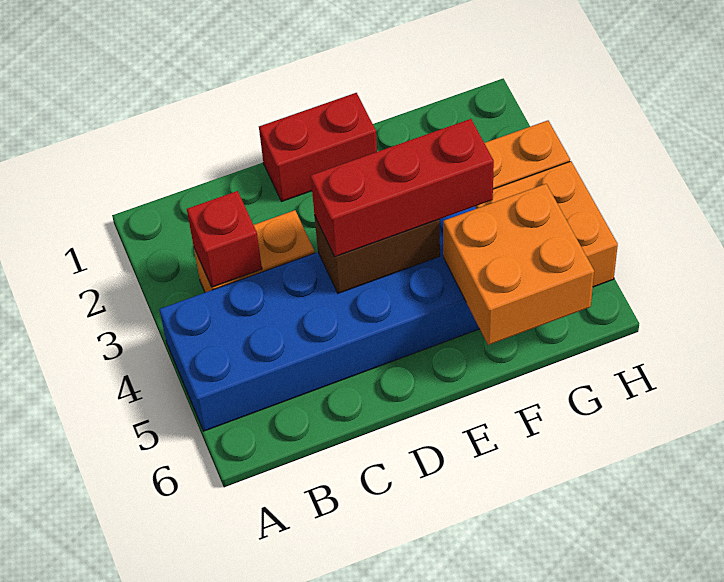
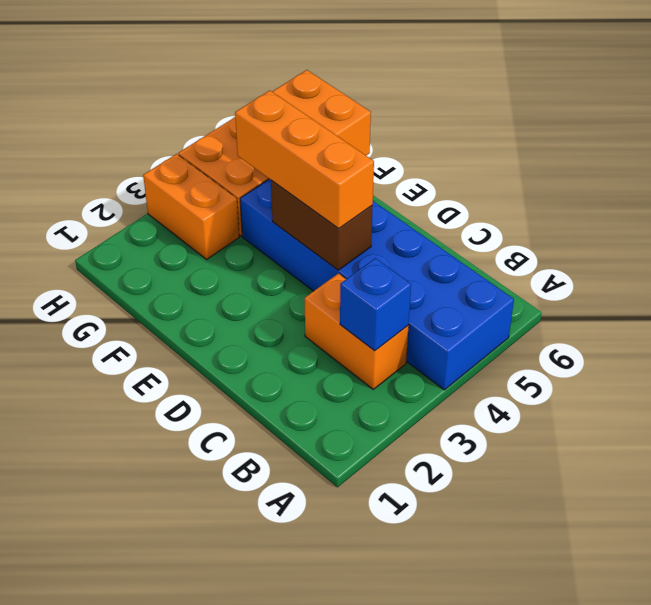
red brick B3 level 2 -> blue brick B3 level 2
red brick D1:E1 level 1 -> none
red brick D4:F4 level 3 -> orange brick D4:F4 level 3

